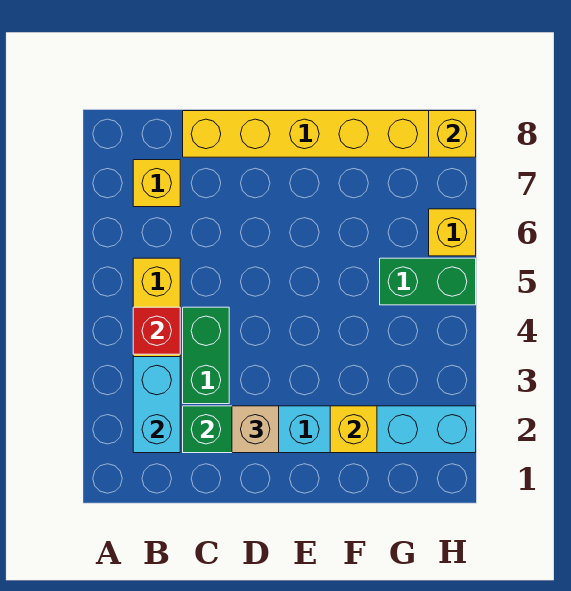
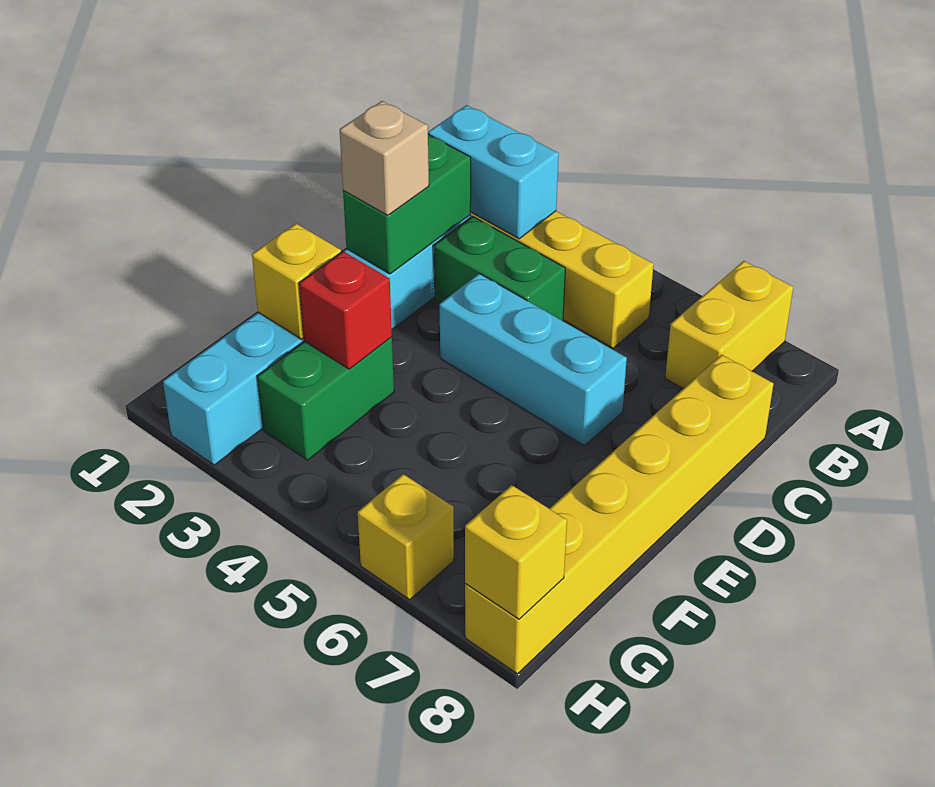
red brick B4 level 2 -> red brick F3 level 2
yellow brick B7 level 1 -> yellow brick A7:B7 level 1
none -> cyan brick D4:D6 level 1
green brick G5:H5 level 1 -> green brick F3:G3 level 1

